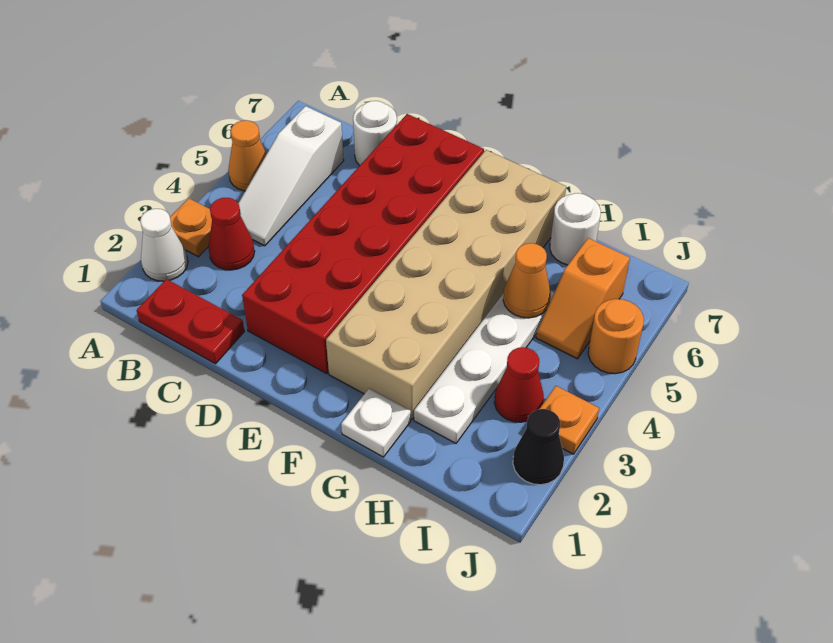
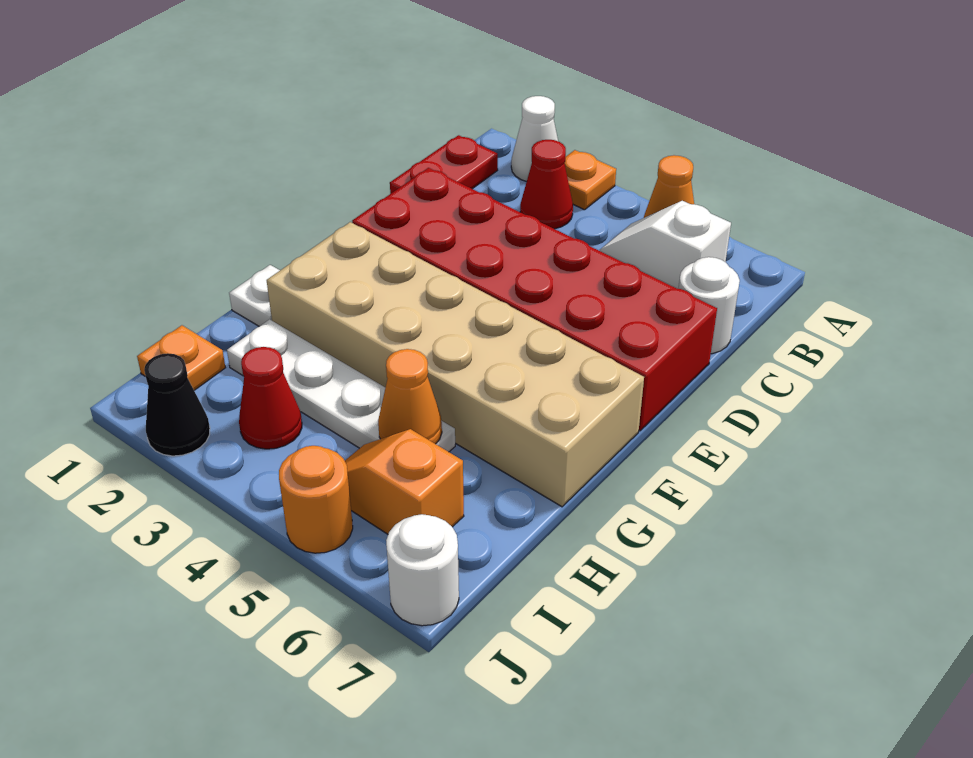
white slope B4:B6 level 1 top 6 -> white slope B5:B6 level 1 top 6
white round brick H7 level 1 -> white round brick J7 level 1
orange plate J3 level 1 -> orange plate I1 level 1

